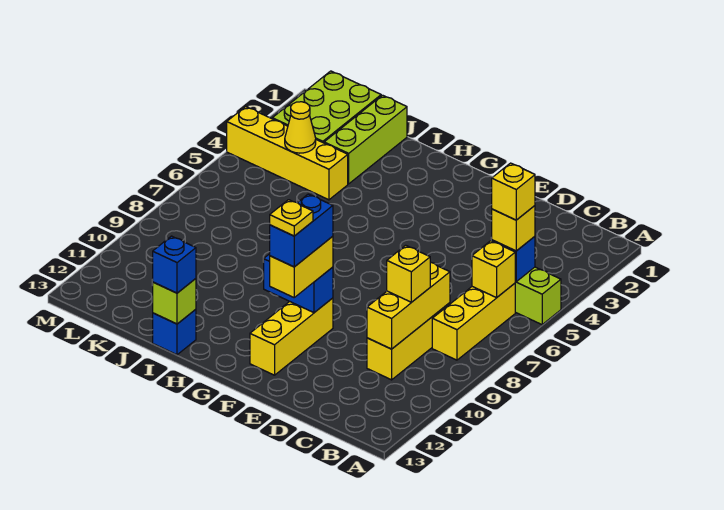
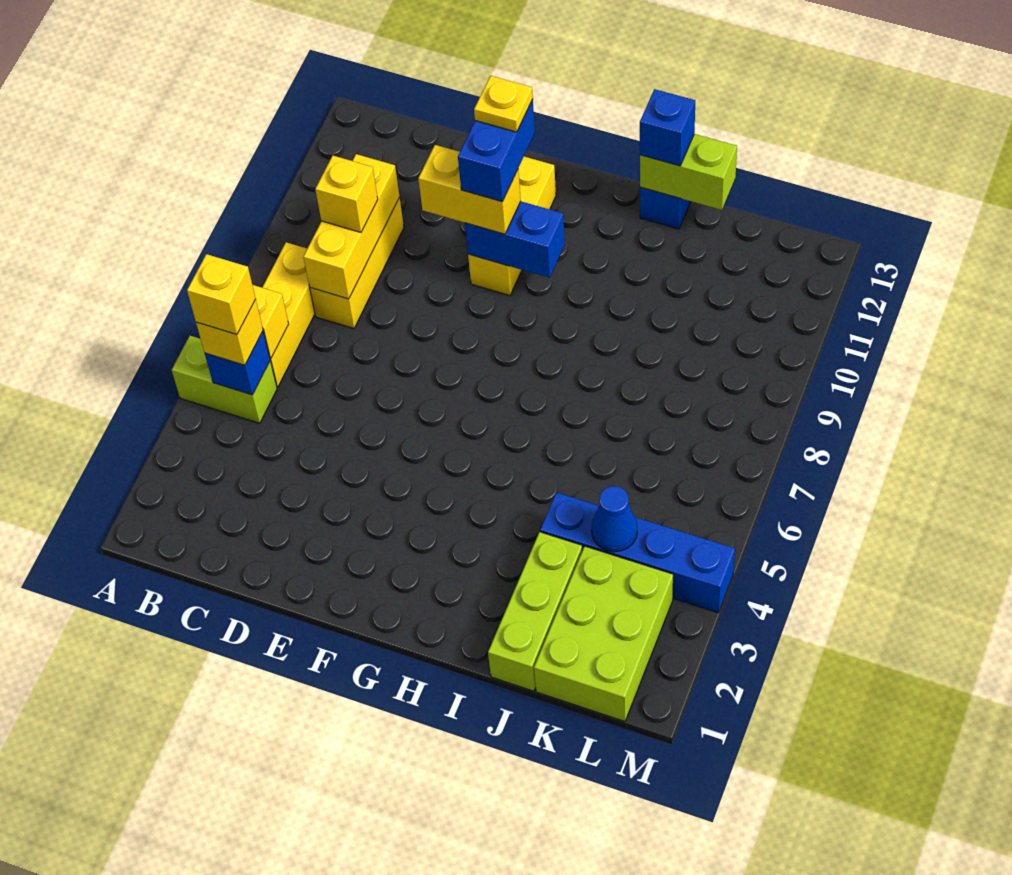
yellow brick F10:F11 level 3 -> yellow brick E10:F10 level 3
lime brick I13 level 2 -> lime brick I13:J13 level 2
yellow brick J4:M4 level 1 -> blue brick J4:M4 level 1
yellow cone K4 level 2 -> blue cone K4 level 2

